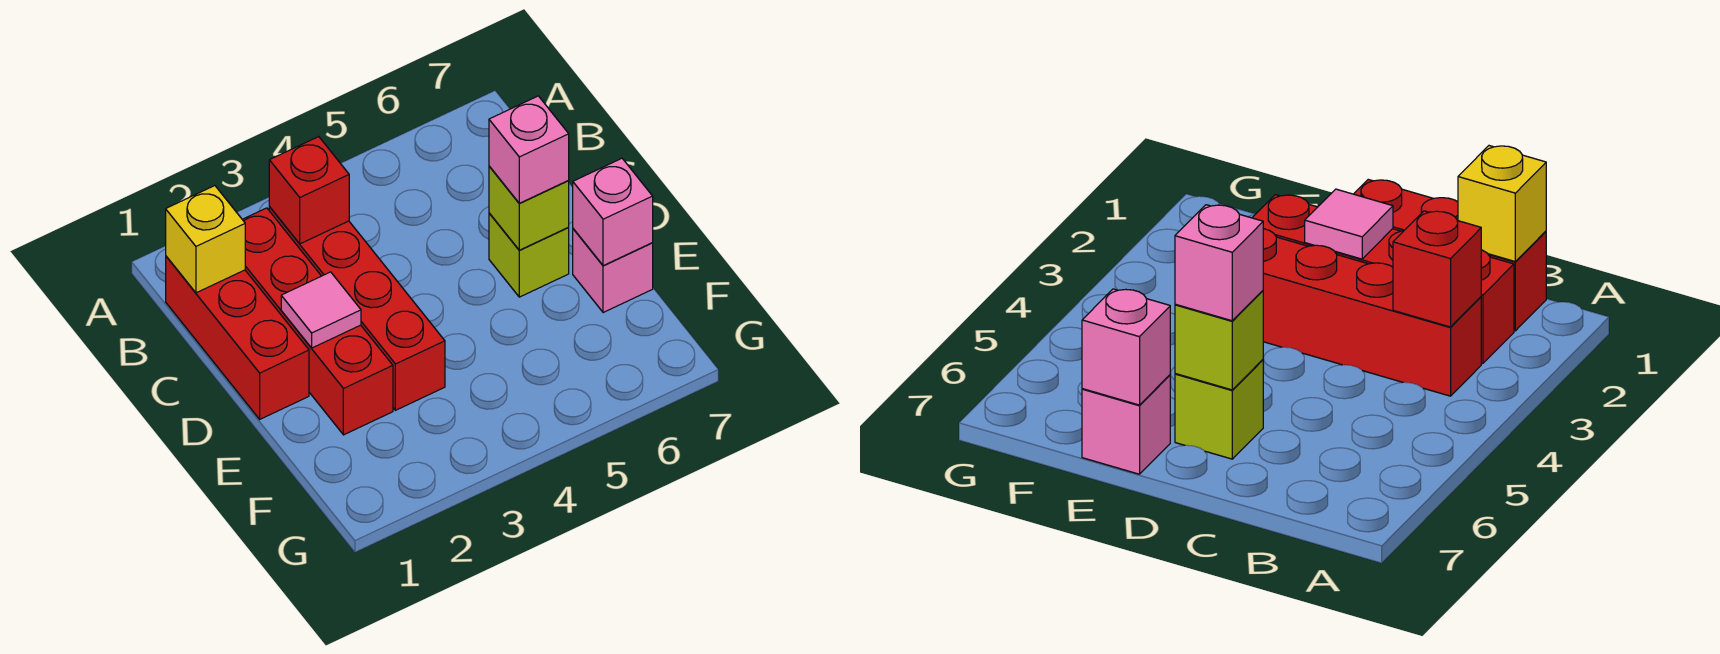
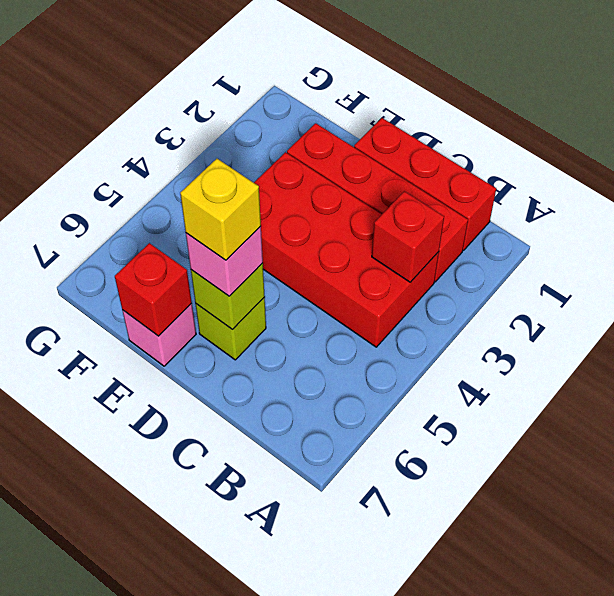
yellow brick B1 level 2 -> yellow brick D6 level 4
red brick B3:E3 level 1 -> red brick B3:E4 level 1
pink tile D2 level 2 -> none
pink brick E7 level 2 -> red brick E7 level 2

